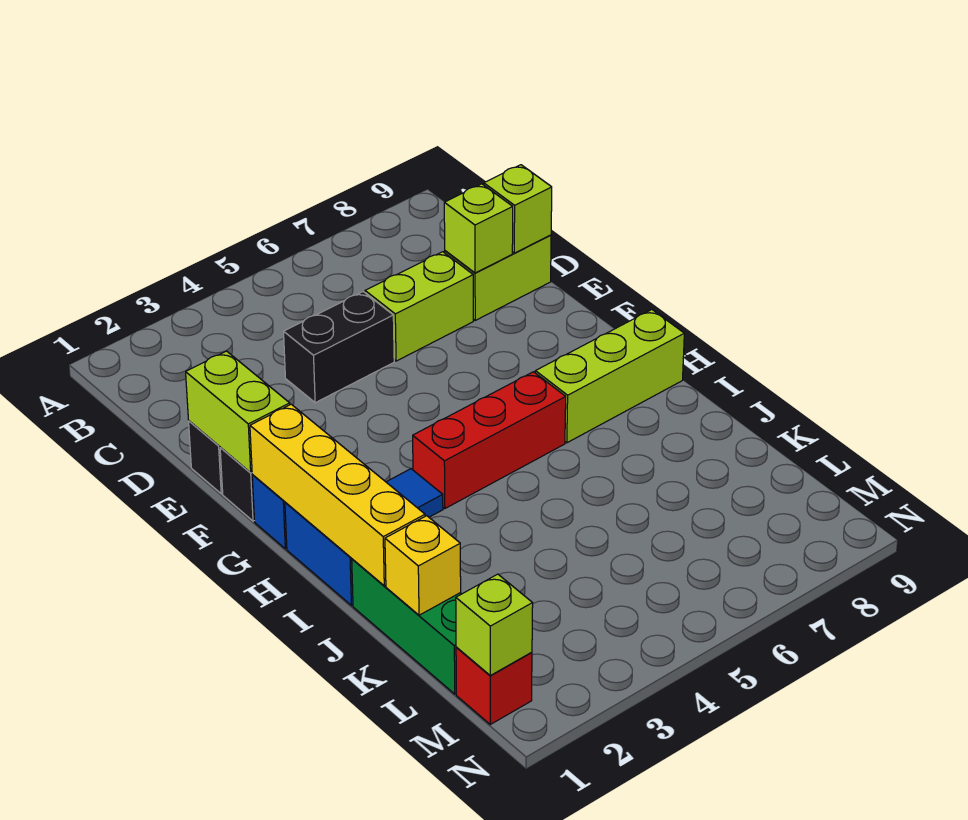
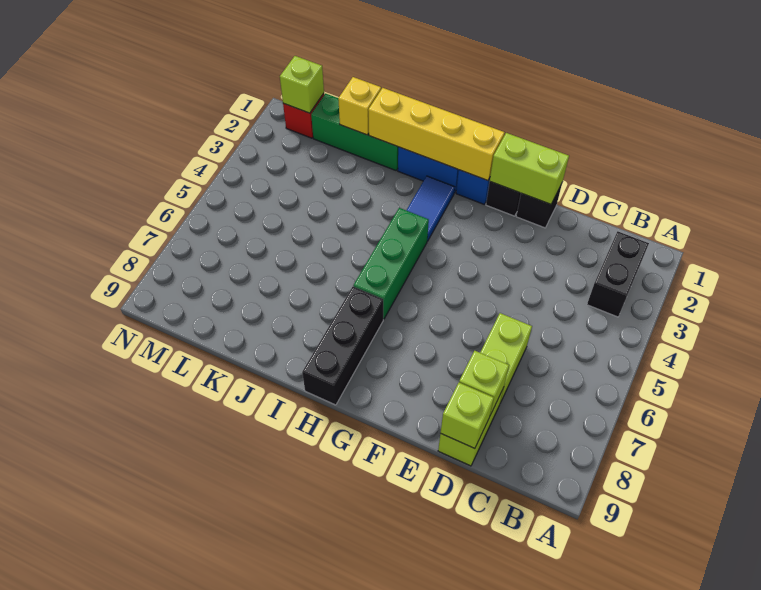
black brick D4:D5 level 1 -> black brick B2:B3 level 1
red brick H4:H6 level 1 -> green brick H4:H6 level 1
lime brick H7:H9 level 1 -> black brick H7:H9 level 1

